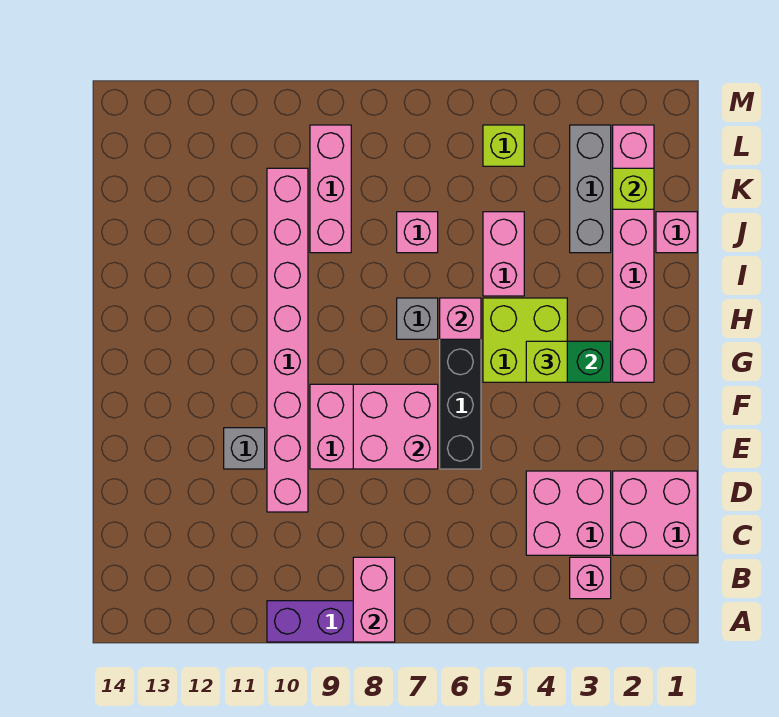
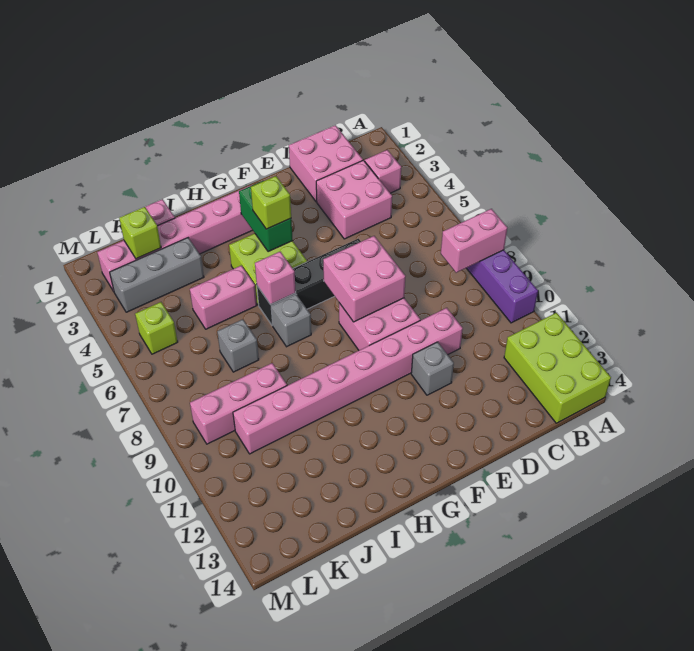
none -> lime brick A12:B14 level 1
pink brick J7 level 1 -> grey brick J7 level 1

